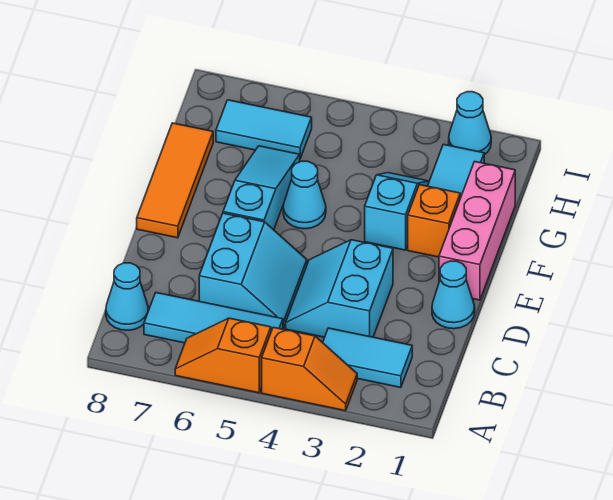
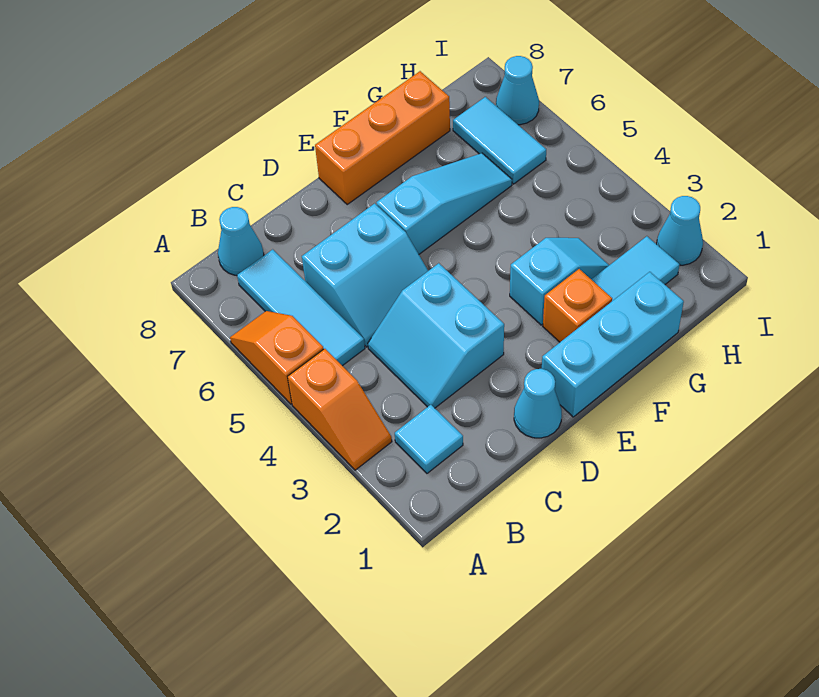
cyan tile B2:B3 level 1 -> cyan tile B2 level 1
cyan slope C3:D4 level 1 top 3 -> cyan slope C3:D4 level 1 top D
pink brick E1:G1 level 1 -> cyan brick E1:G1 level 1
orange tile E8:G8 level 1 -> orange brick E8:G8 level 1
cyan cone F5 level 1 -> cyan cone I7 level 1

